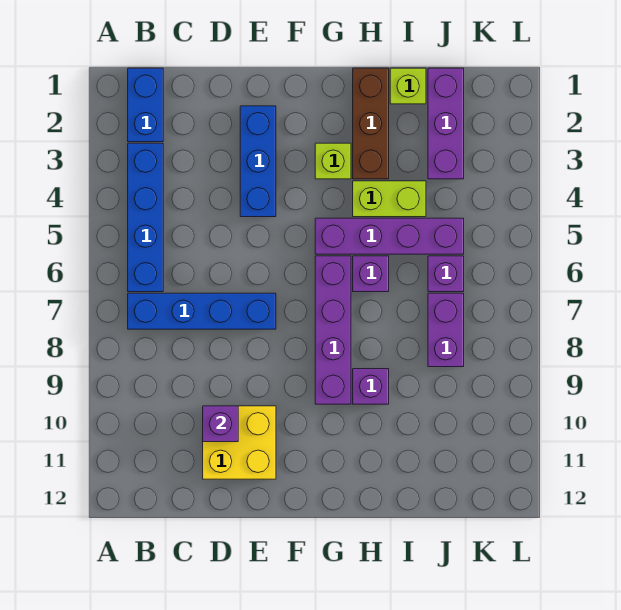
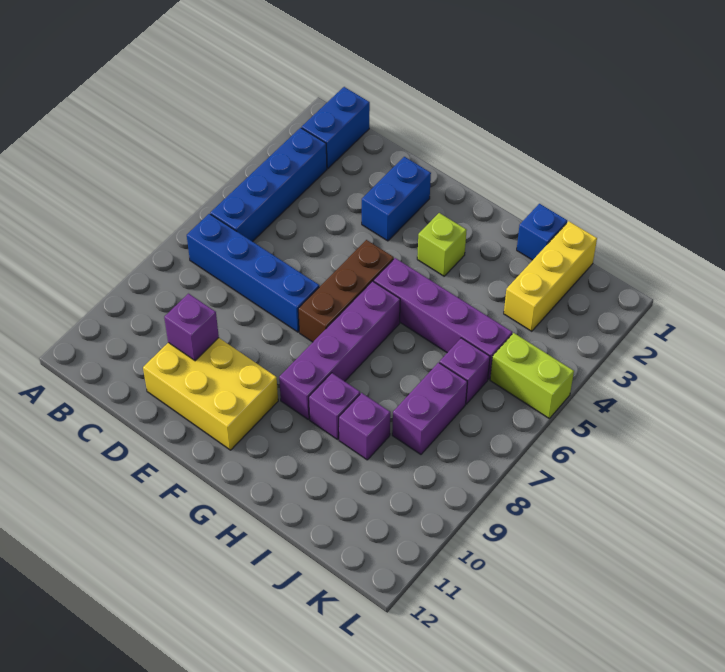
yellow brick D10:E11 level 1 -> yellow brick D10:F11 level 1
blue brick E2:E4 level 1 -> blue brick E2:E3 level 1
brown brick H1:H3 level 1 -> brown brick F5:F7 level 1
lime brick H4:I4 level 1 -> lime brick K5:L5 level 1
purple brick H6 level 1 -> purple brick I9 level 1
lime brick I1 level 1 -> blue brick I1 level 1
purple brick J1:J3 level 1 -> yellow brick J1:J3 level 1

